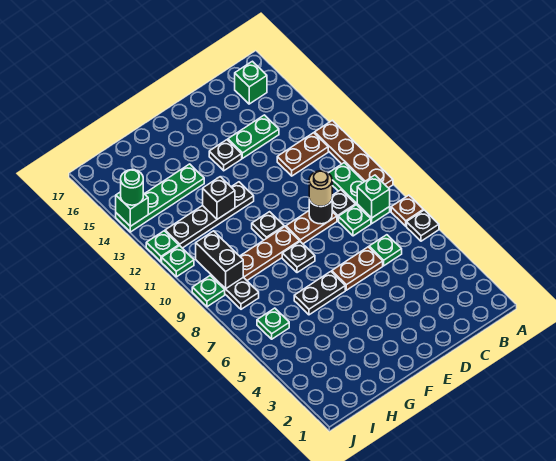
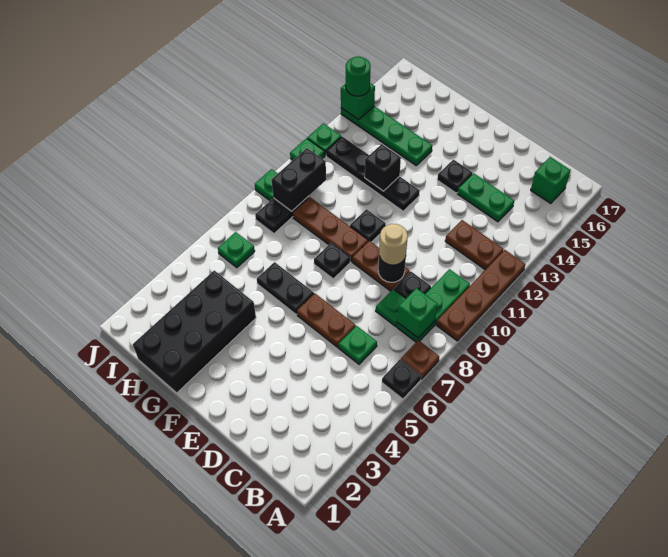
none -> black brick G1:H4 level 1

